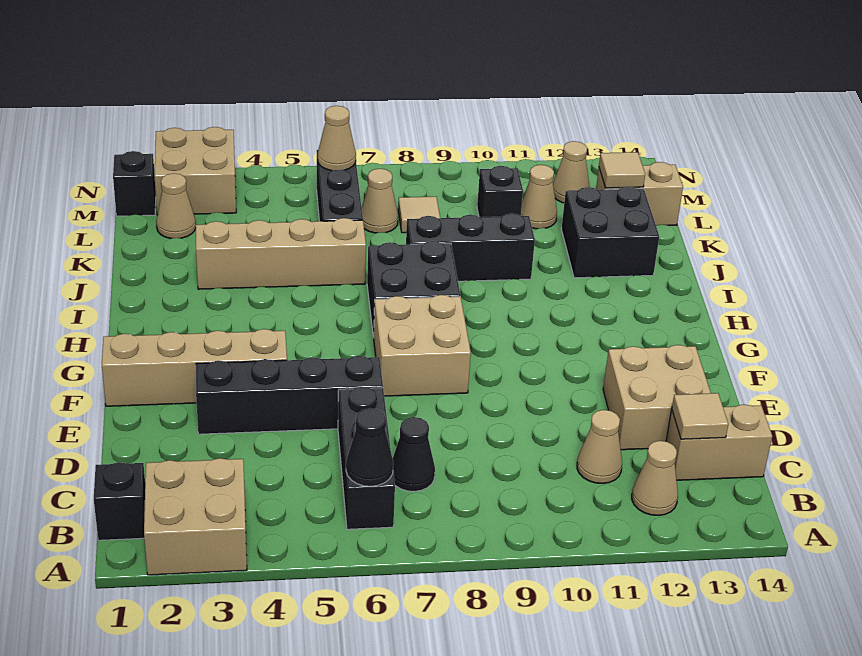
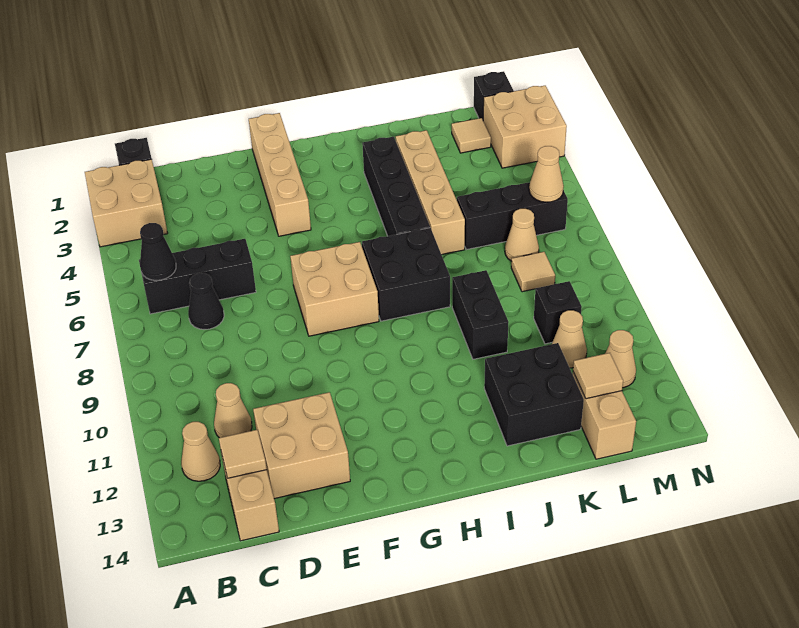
black brick E3:E6 level 1 -> black brick I3:I6 level 1
black brick J8:J10 level 1 -> black brick J9:J10 level 1
tan cone L2 level 1 -> tan tile L2 level 1

